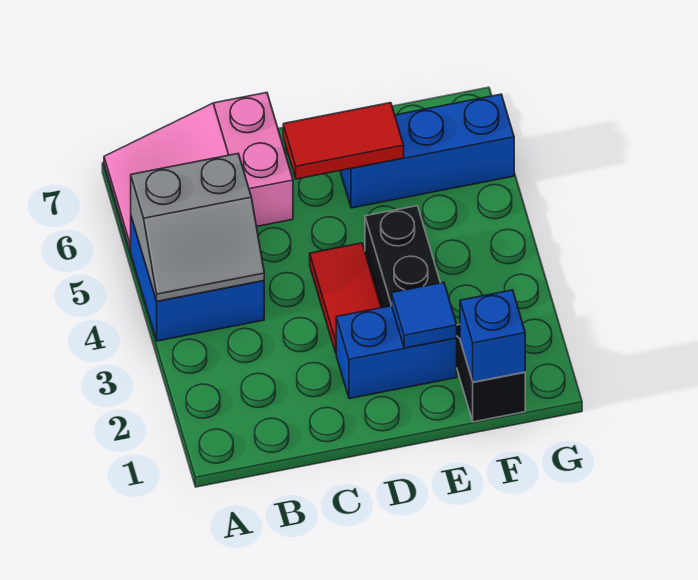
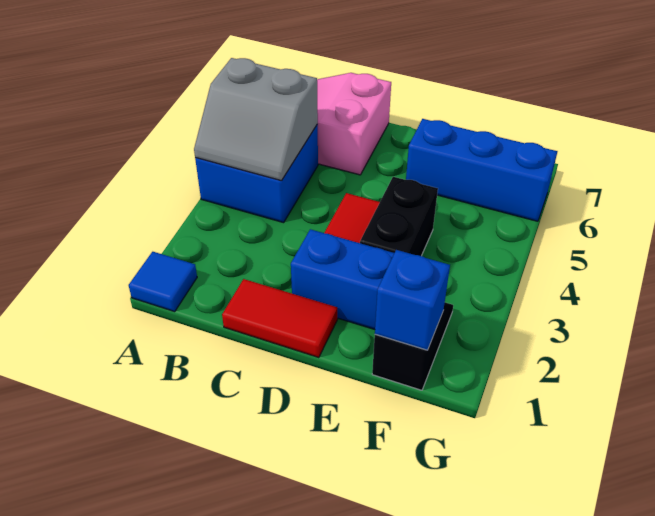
red tile D6:E6 level 2 -> red tile C1:D1 level 1
blue tile E2 level 2 -> blue tile A1 level 1

